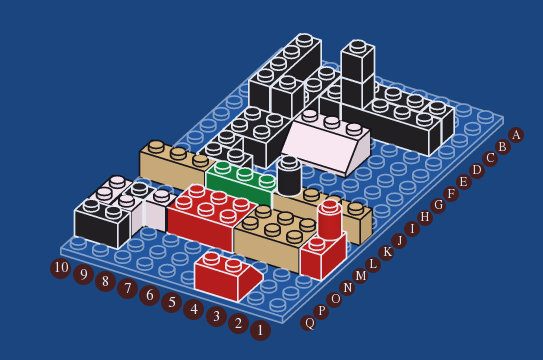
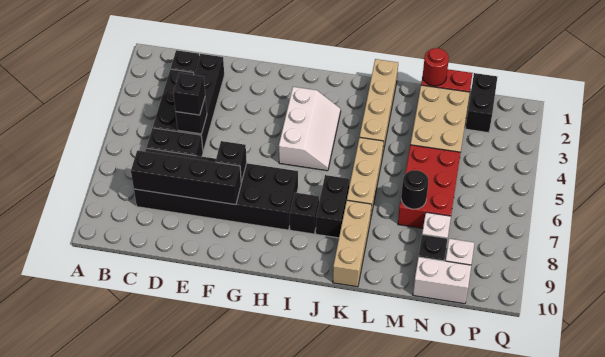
white slope F4:G6 level 1 top F -> white slope H3:I5 level 1 top H
black round brick K4 level 2 -> black round brick M7 level 2
green brick K5:K7 level 1 -> tan brick K5:K7 level 1
red slope P3:Q4 level 1 top Q -> none
black brick P9:P10 level 1 -> black brick O1:O2 level 1

